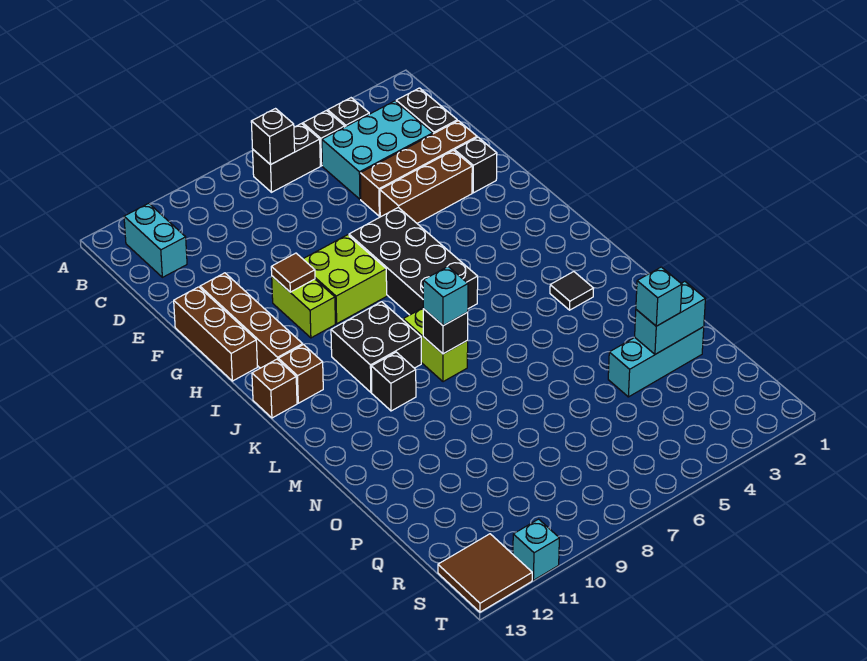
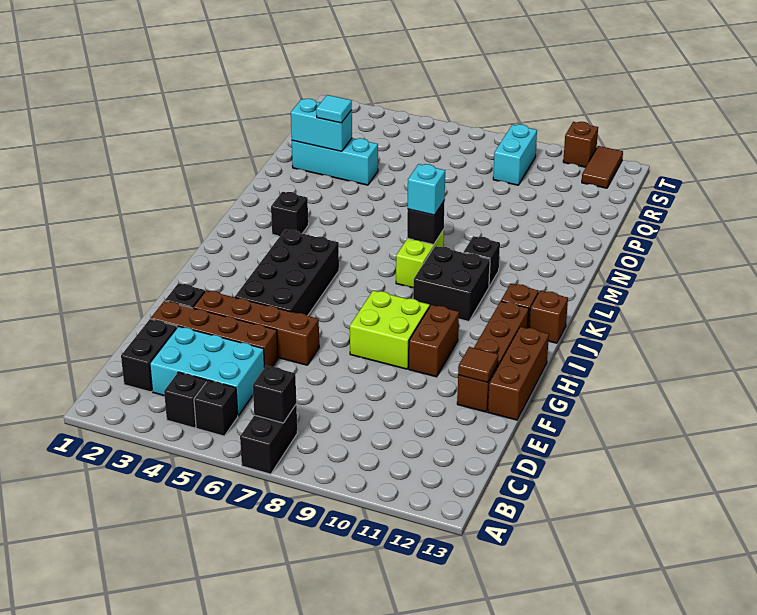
black brick B6:B7 level 1 -> black brick A7:B7 level 1
cyan brick B12:C12 level 1 -> cyan brick R9:S9 level 1
brown brick F3:F5 level 1 -> brown brick F3:F6 level 1
black brick G6:J7 level 1 -> black brick G4:J5 level 1
lime brick G10:H10 level 1 -> brown brick G10:H10 level 1
brown tile G10 level 2 -> brown tile F12 level 2
black tile L3 level 1 -> black brick L3 level 1
cyan brick P3 level 3 -> cyan tile P3 level 3
brown tile S12:T13 level 1 -> brown tile S12:T12 level 1
cyan brick T11 level 1 -> brown brick T11 level 1

